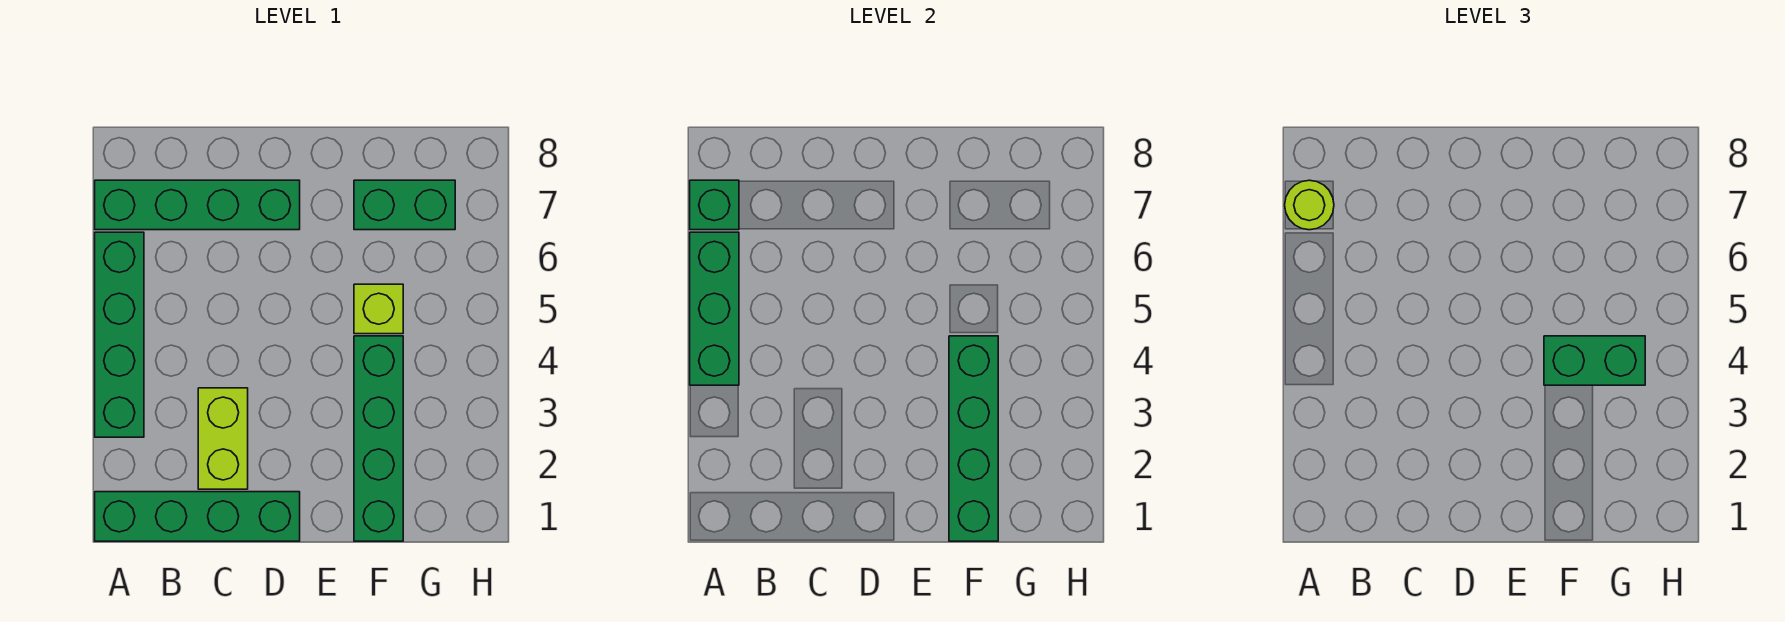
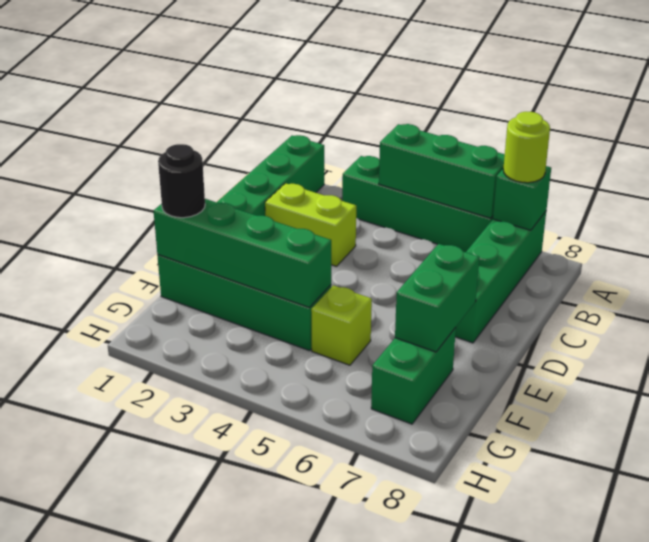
none -> black round brick F1 level 3
green brick F4:G4 level 3 -> green brick E7:F7 level 2

